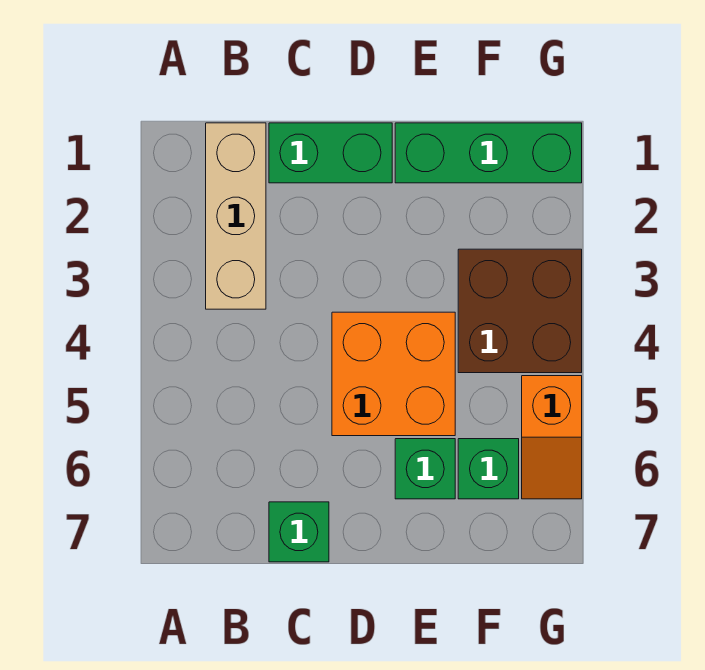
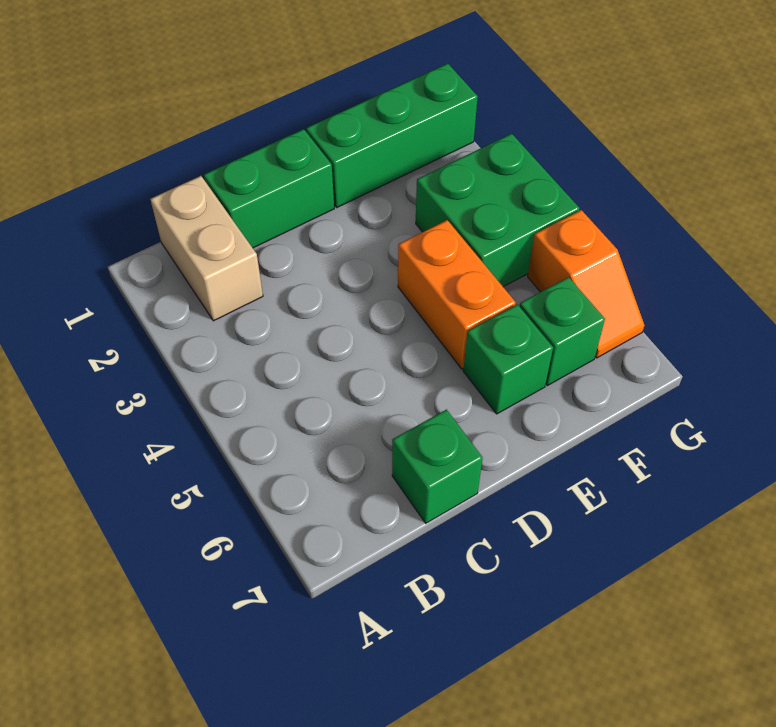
tan brick B1:B3 level 1 -> tan brick B1:B2 level 1
orange brick D4:E5 level 1 -> orange brick E4:E5 level 1
brown brick F3:G4 level 1 -> green brick F3:G4 level 1

